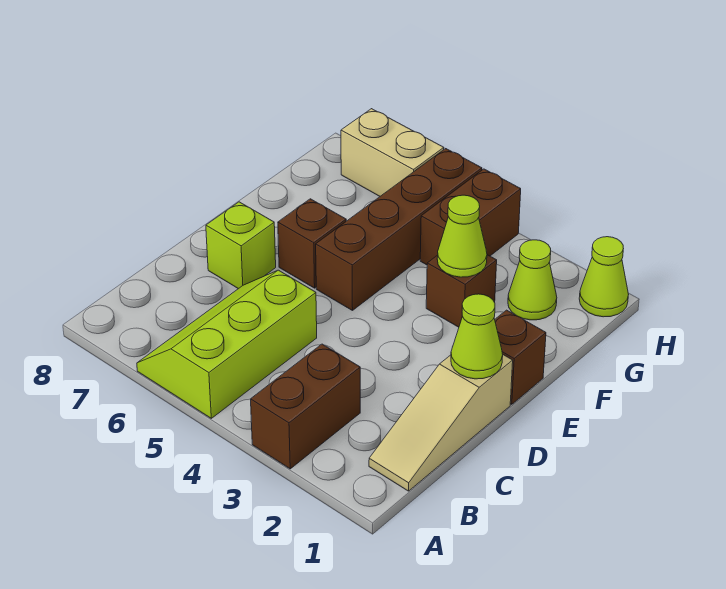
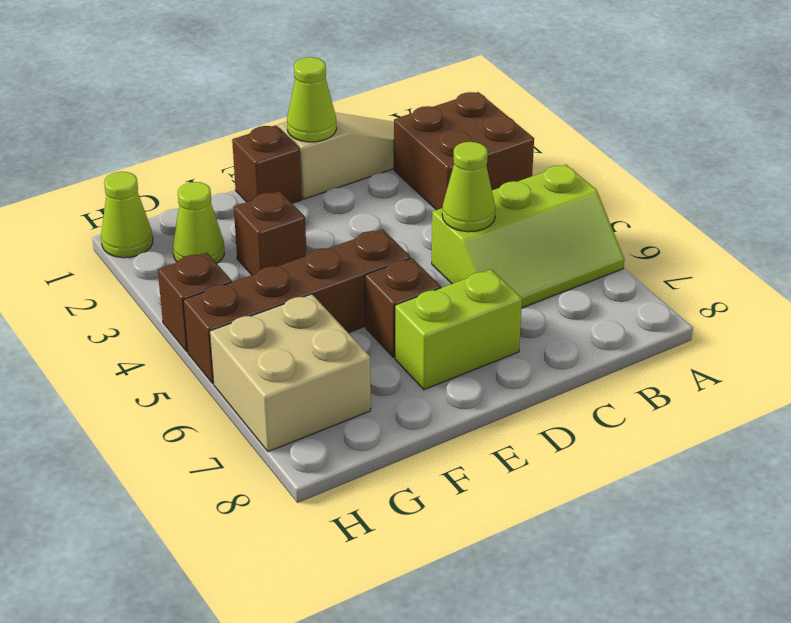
brown brick A3:B3 level 1 -> brown brick A2:B3 level 1
lime brick D7 level 1 -> lime brick D7:E7 level 1
lime cone F3 level 2 -> lime cone C5 level 2
brown brick G4:H4 level 1 -> brown brick H4 level 1
tan brick H6:H7 level 1 -> tan brick G6:H7 level 1

